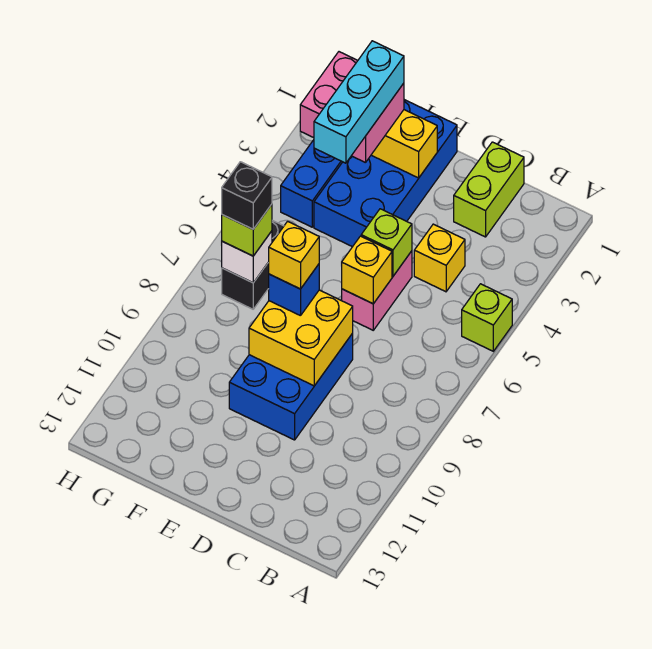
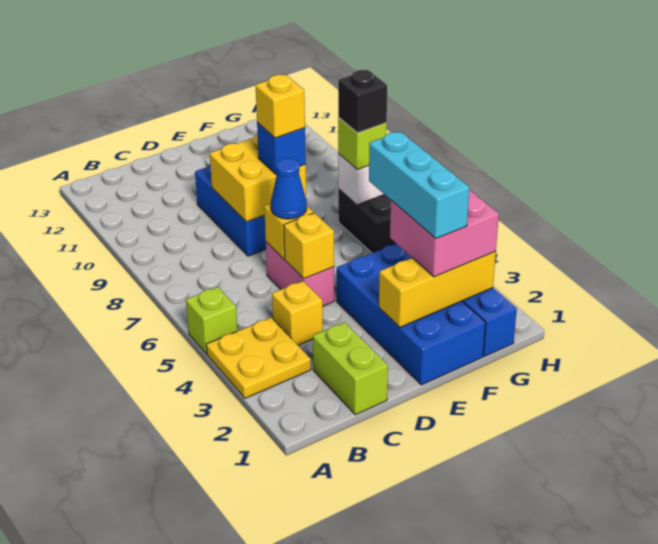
none -> yellow plate A3:B4 level 1
lime brick D5 level 2 -> yellow brick D5 level 2
none -> blue cone D6 level 3

